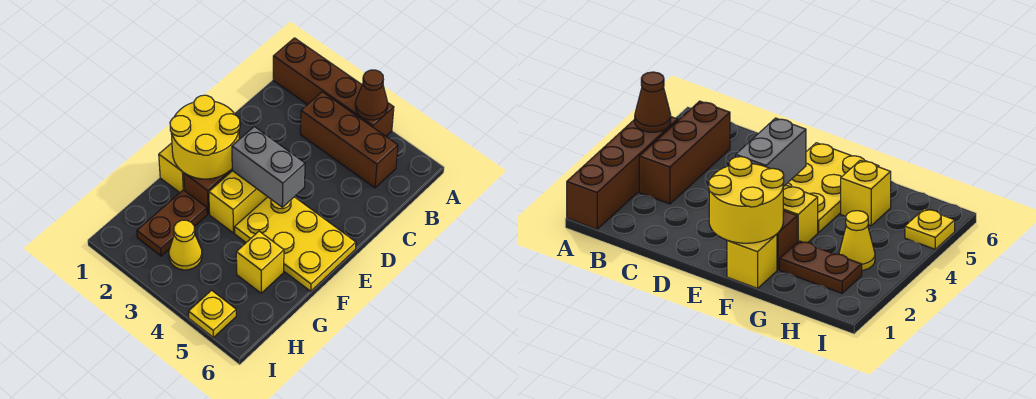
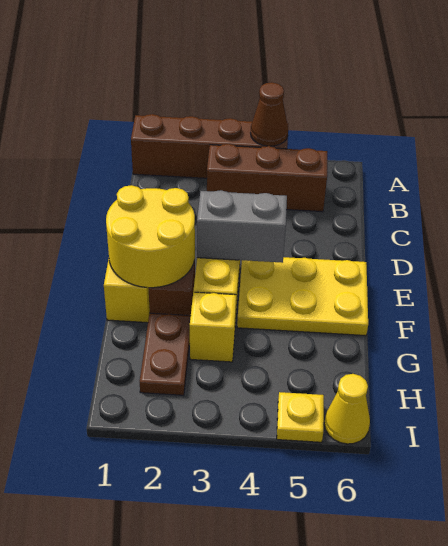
yellow brick G5 level 1 -> yellow brick G3 level 1
yellow cone H3 level 1 -> yellow cone I6 level 1

